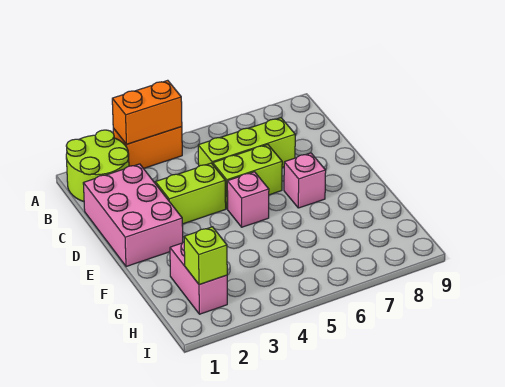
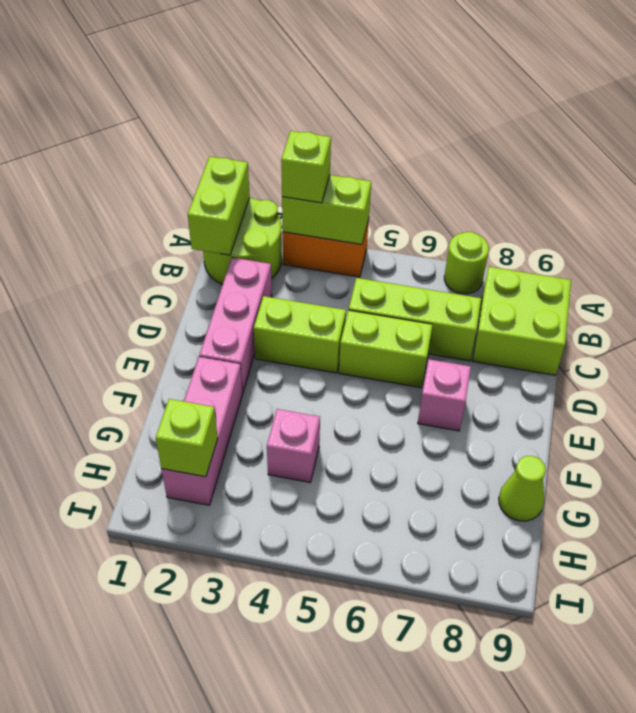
none -> lime brick A1:B1 level 2
orange brick A3:A4 level 2 -> lime brick A3:A4 level 2
none -> lime brick A3 level 3
none -> lime round brick A7 level 1
none -> lime brick B8:C9 level 1
pink brick C1:E2 level 1 -> pink brick C2:E2 level 1
pink brick E5 level 1 -> pink brick G4 level 1
pink brick G2:H2 level 1 -> pink brick F2:H2 level 1
none -> lime cone G9 level 1

